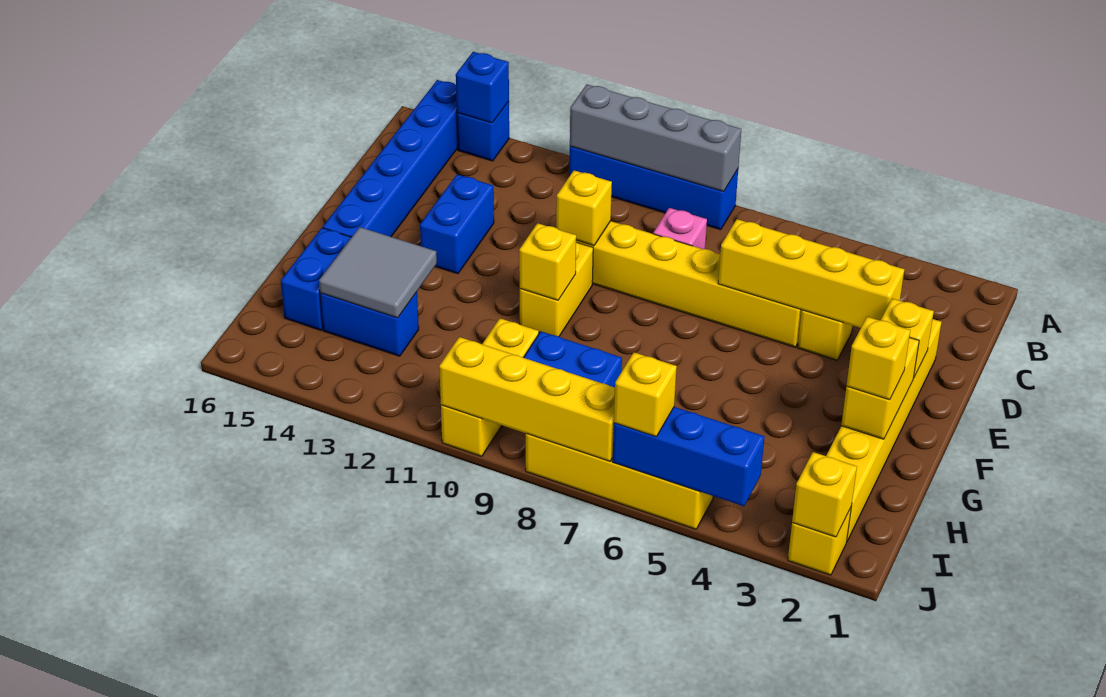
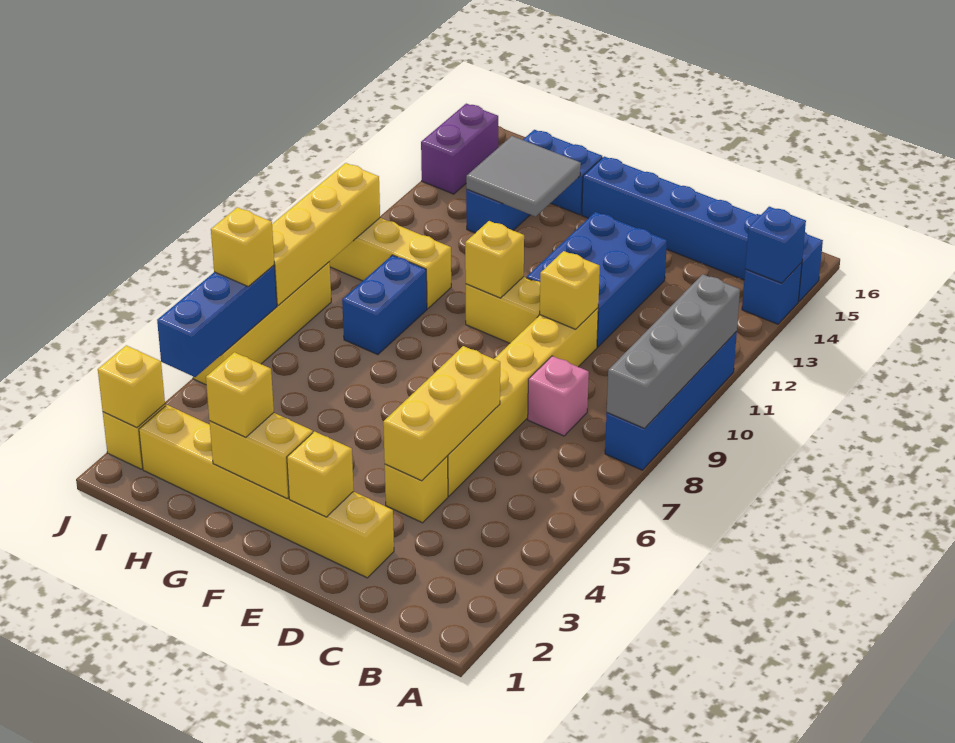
yellow brick D3:D6 level 2 -> yellow brick D4:D6 level 2
blue brick D13:E13 level 1 -> blue brick D11:E13 level 1
none -> purple brick J14:J15 level 1

